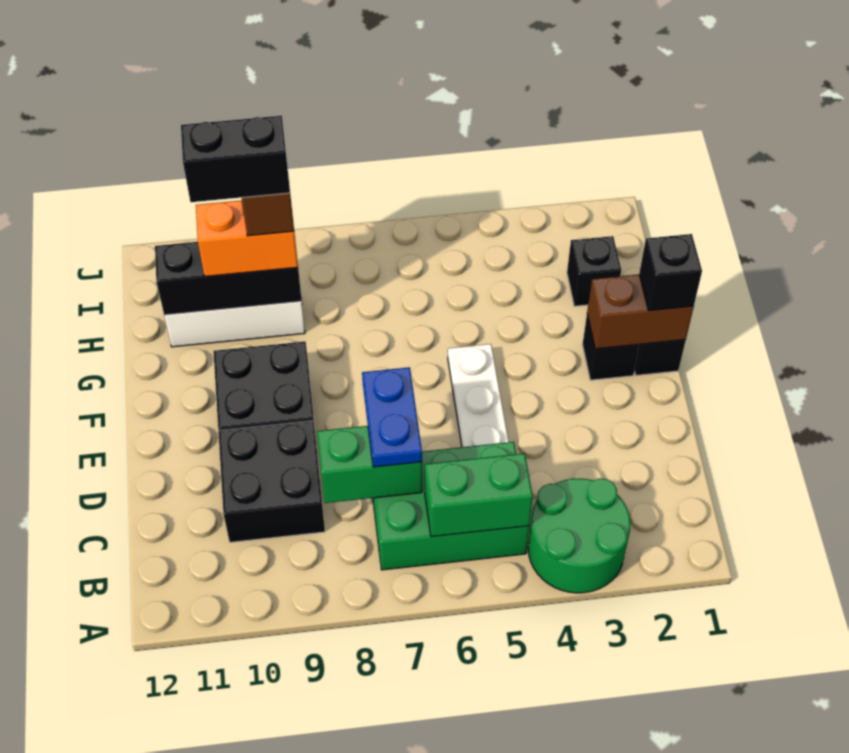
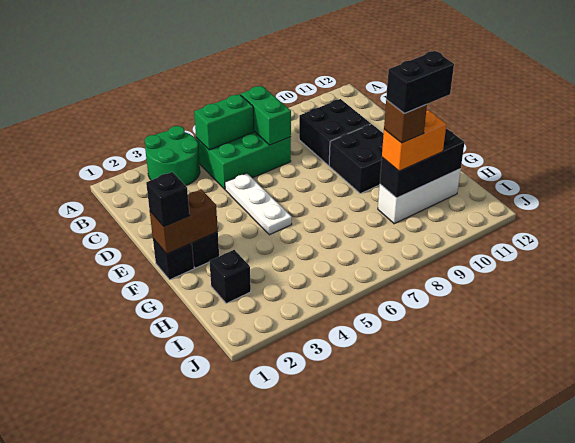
green brick C7:C8 level 2 -> green brick B7:C7 level 2
blue plate C7:D7 level 3 -> none

